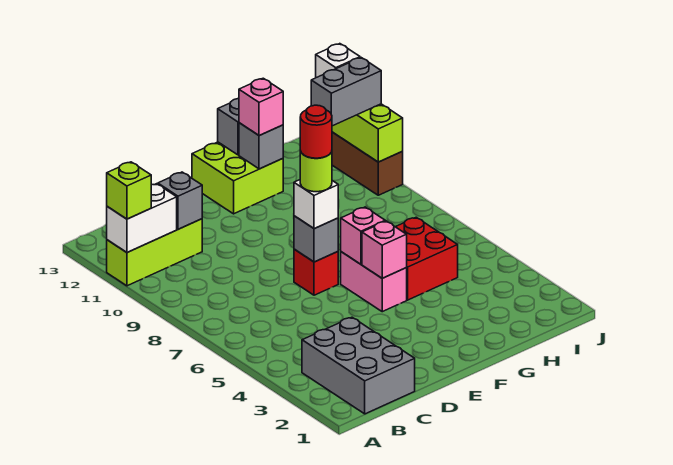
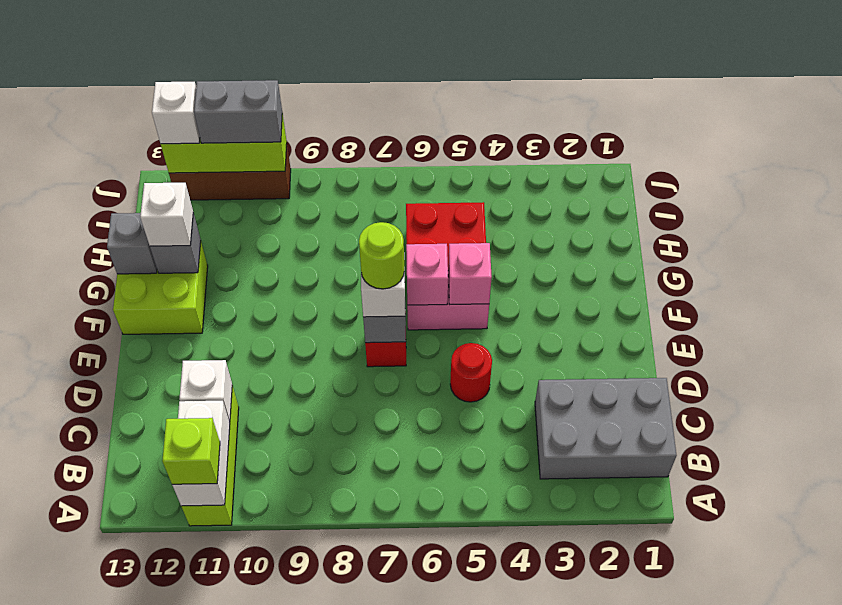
grey brick C11 level 2 -> white brick C11 level 2
red round brick E7 level 5 -> red round brick D5 level 1
pink brick G12 level 3 -> white brick G12 level 3
grey brick I11:J11 level 3 -> grey brick J10:J11 level 3

